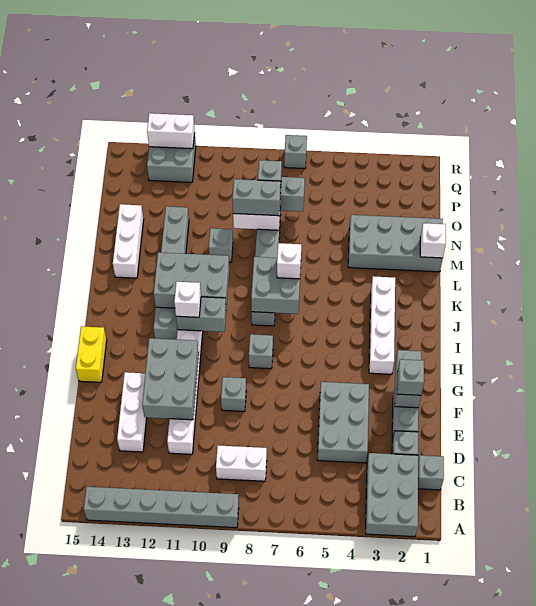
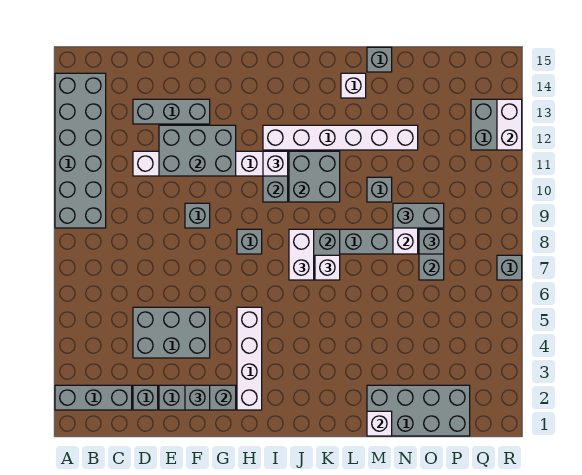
grey brick A2:C3 level 1 -> grey brick A2:C2 level 1
grey brick A9:A14 level 1 -> grey brick A9:B14 level 1
grey brick C1 level 1 -> grey brick M15 level 1
white brick C8:C9 level 1 -> white brick J7:J8 level 3
white brick D13:F13 level 1 -> grey brick D13:F13 level 1
yellow brick G15:H15 level 1 -> none
white brick H3:K3 level 1 -> white brick H2:H5 level 1
grey brick I12:N12 level 1 -> white brick I12:N12 level 1
grey brick J10:K12 level 2 -> grey brick J10:K11 level 2
white brick L14:N14 level 1 -> white brick L14 level 1
grey brick M1:N4 level 1 -> grey brick M1:P2 level 1
grey brick N8:N9 level 3 -> grey brick N9:O9 level 3

